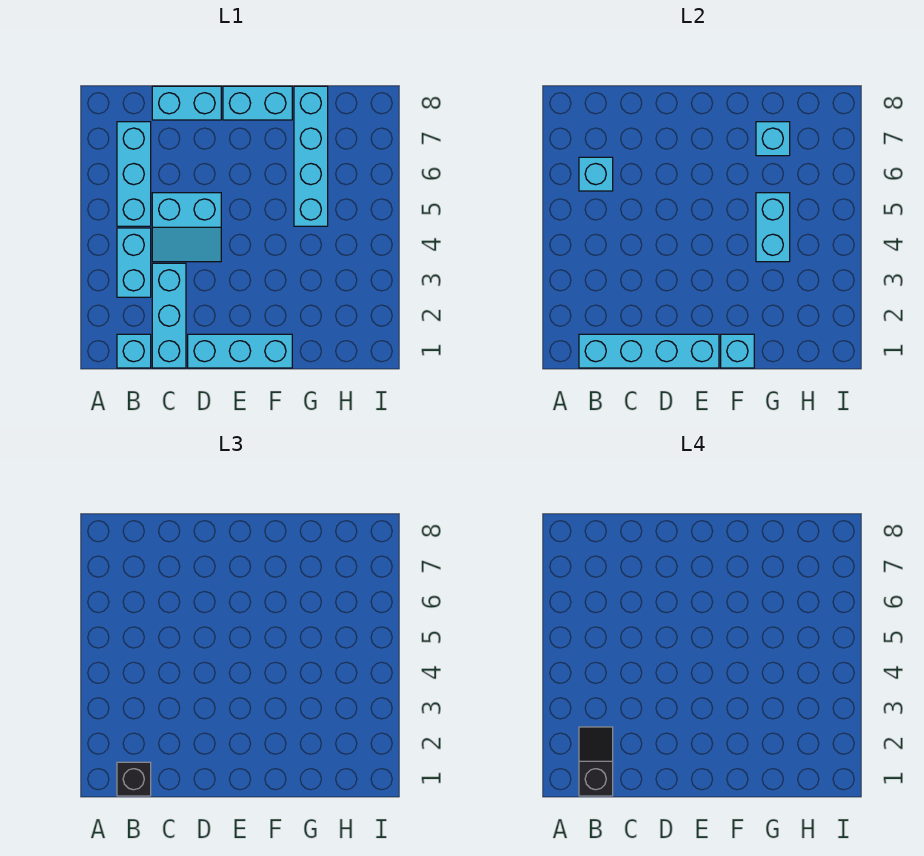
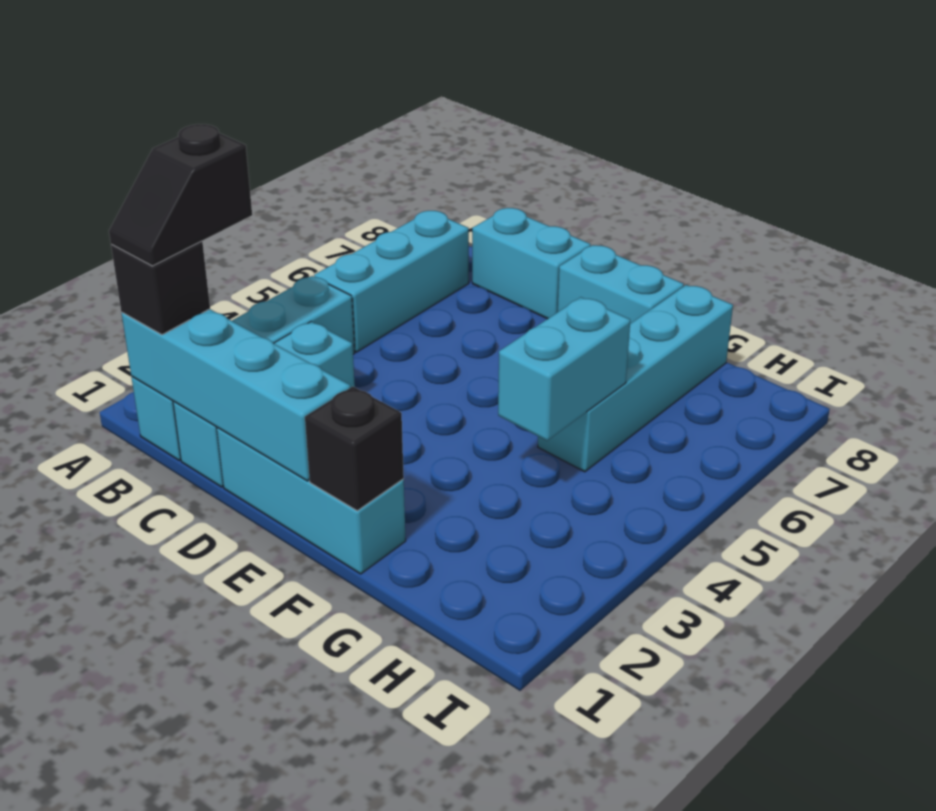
black slope B1:B2 level 4 top 1 -> black slope B1:B2 level 4 top 2
cyan brick B6 level 2 -> none
cyan slope C4:D5 level 1 top 5 -> none
cyan brick F1 level 2 -> black brick F1 level 2
cyan brick G7 level 2 -> none

